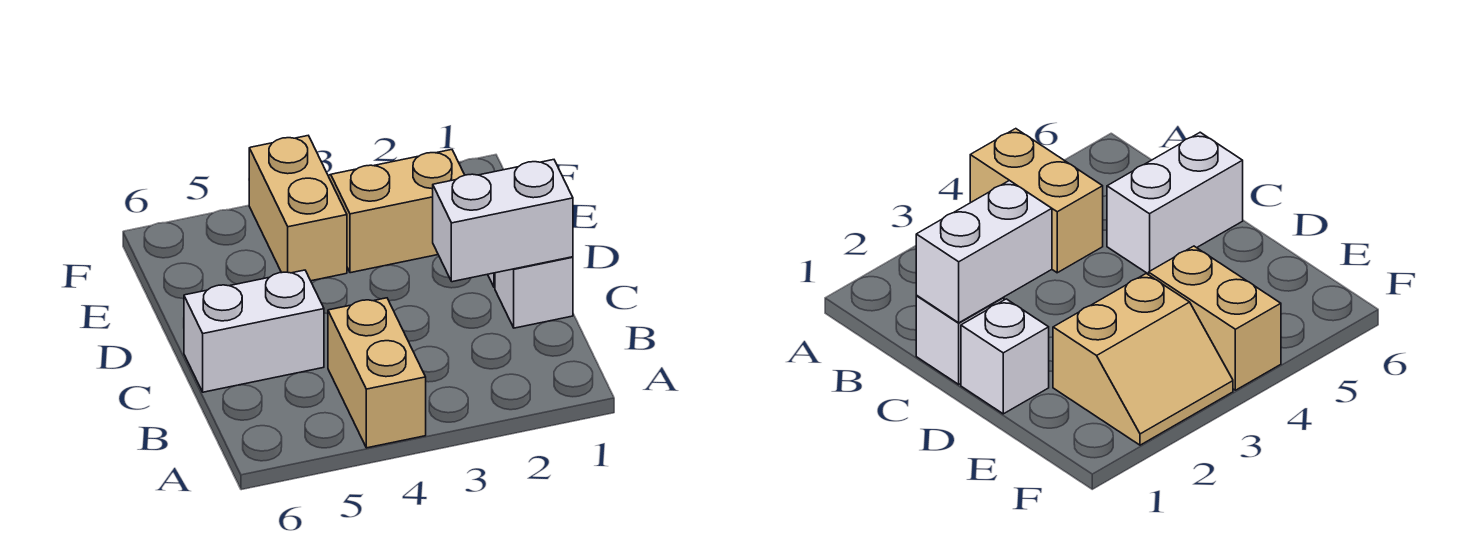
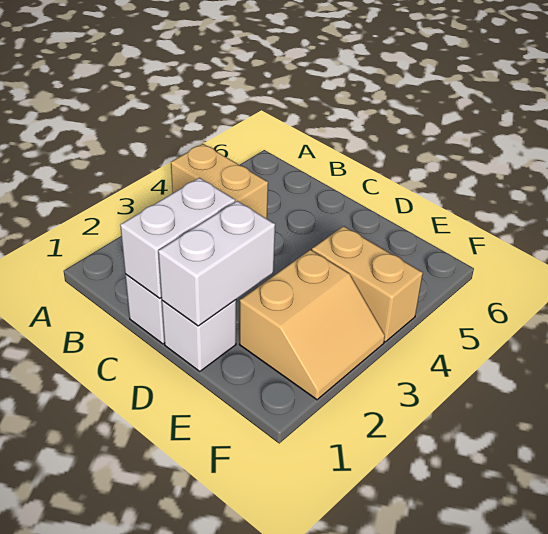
white brick C5:C6 level 1 -> white brick D1:D2 level 2

